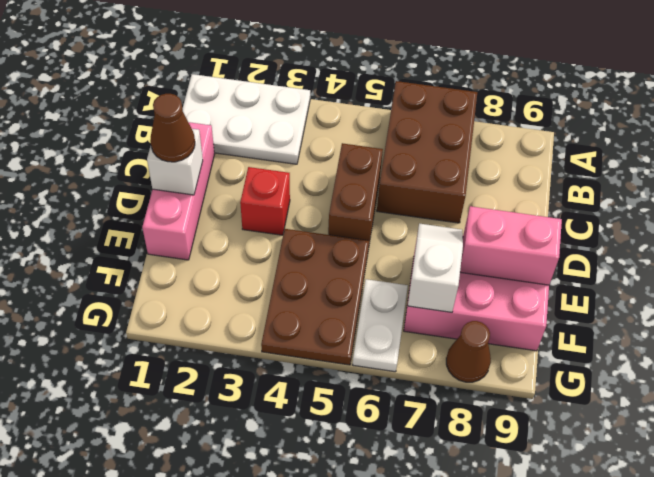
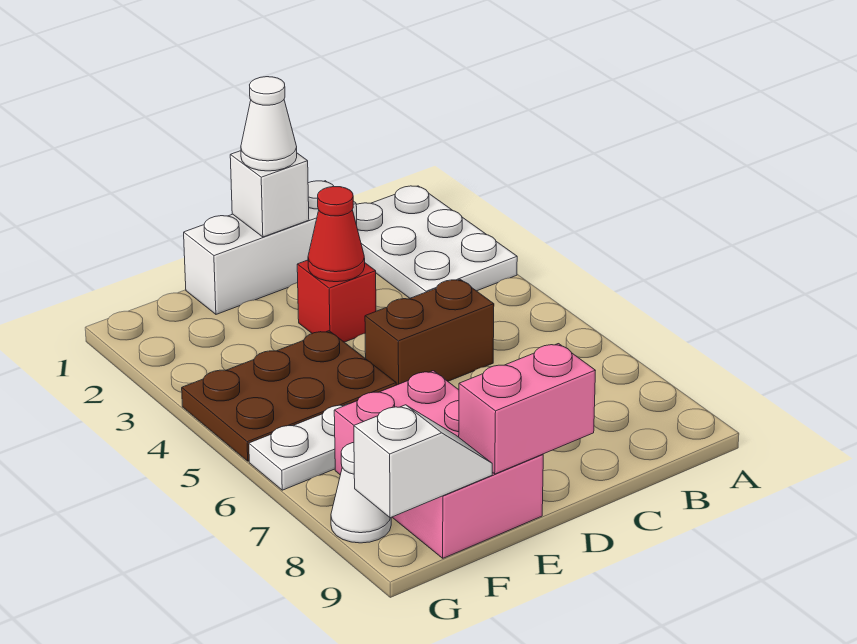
brown brick A6:C7 level 1 -> none
pink brick C1:E1 level 1 -> white brick C1:E1 level 1
brown cone D1 level 3 -> white cone D1 level 3
none -> red cone D3 level 2
white slope E7:F7 level 2 top F -> white slope F9:G9 level 2 top G
pink brick E8:E9 level 2 -> pink brick D9:E9 level 2
brown cone G8 level 1 -> white cone G8 level 1

